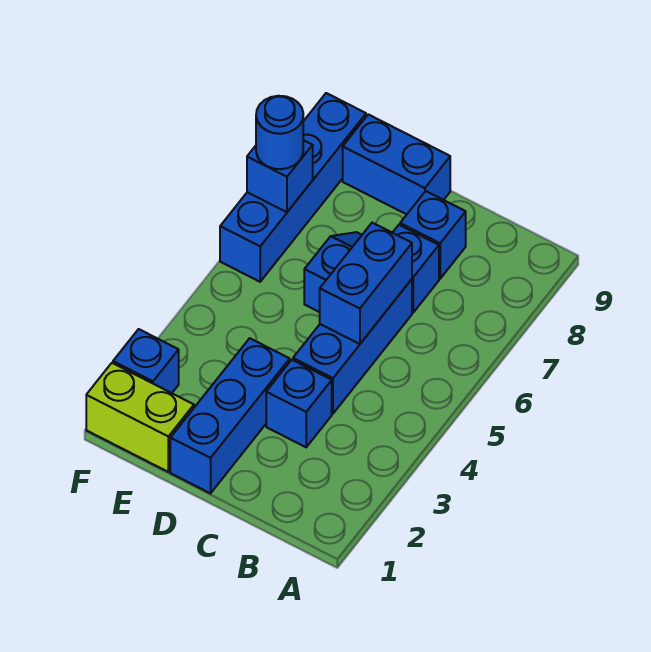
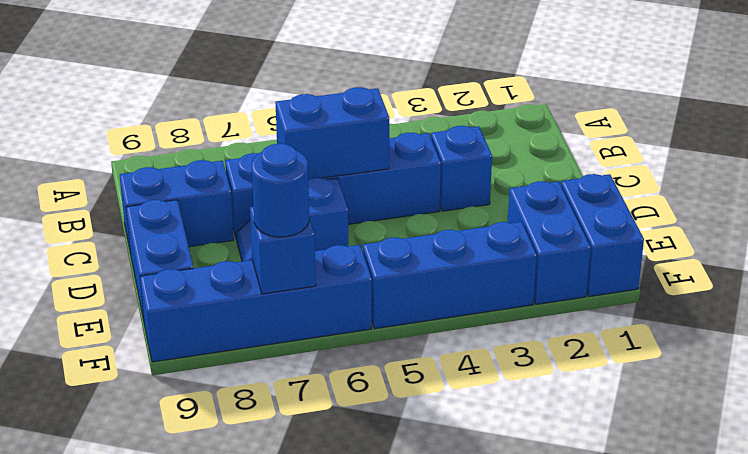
blue brick C8 level 1 -> blue brick C8:C9 level 1
blue brick D1:D3 level 1 -> blue brick F3:F5 level 1
lime brick E1:F1 level 1 -> blue brick E1:F1 level 1
blue brick F2 level 1 -> blue brick E2:F2 level 1

